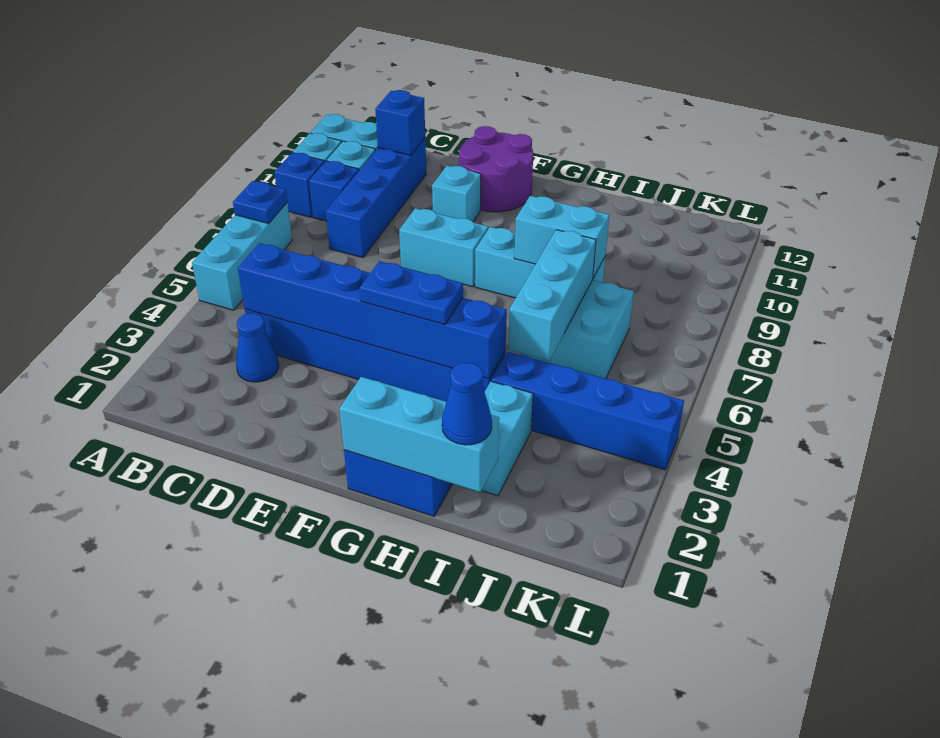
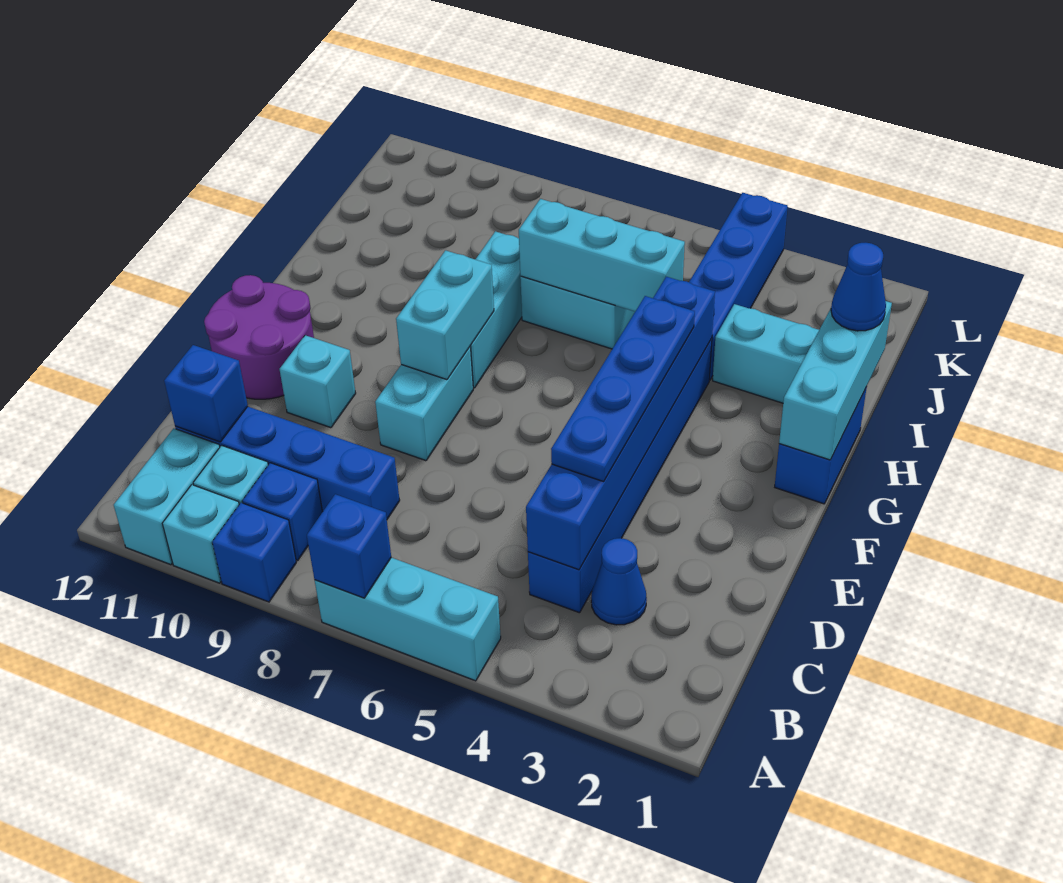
blue plate A7 level 2 -> blue brick A7 level 2
blue plate F4:G4 level 3 -> blue plate D4:G4 level 3
cyan brick H8:I8 level 2 -> cyan brick F8:G8 level 2

